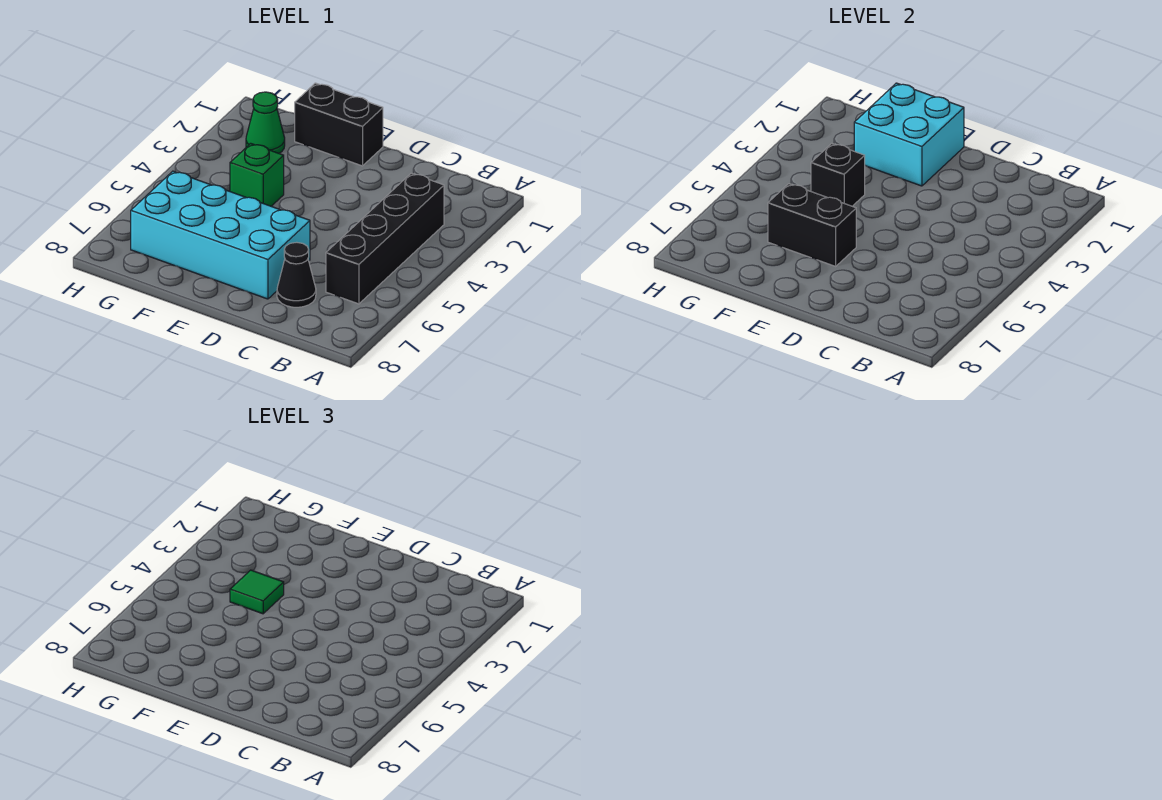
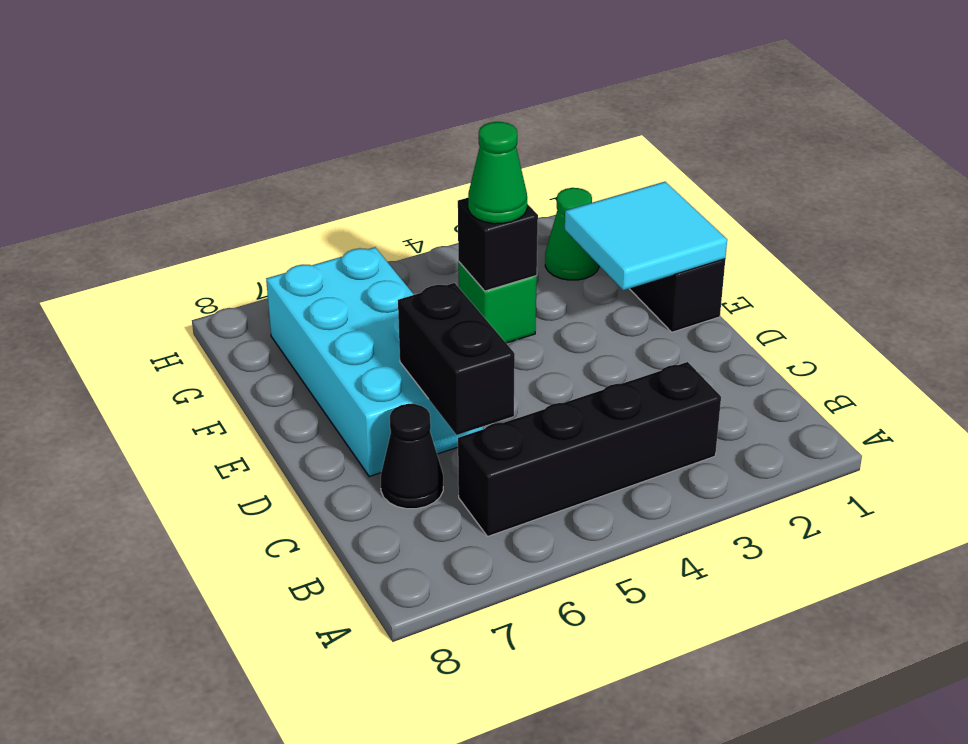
cyan brick E1:F2 level 2 -> cyan tile E1:F2 level 2
black brick E6:F6 level 2 -> black brick C6:D6 level 2
green tile F4 level 3 -> green cone F4 level 3

